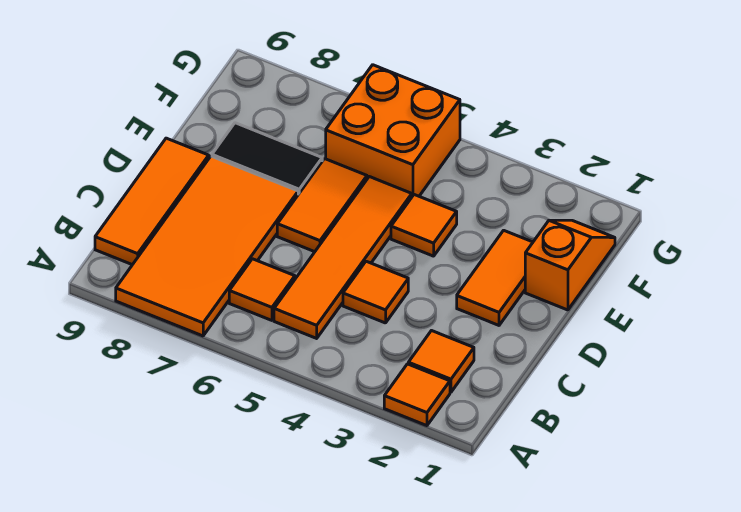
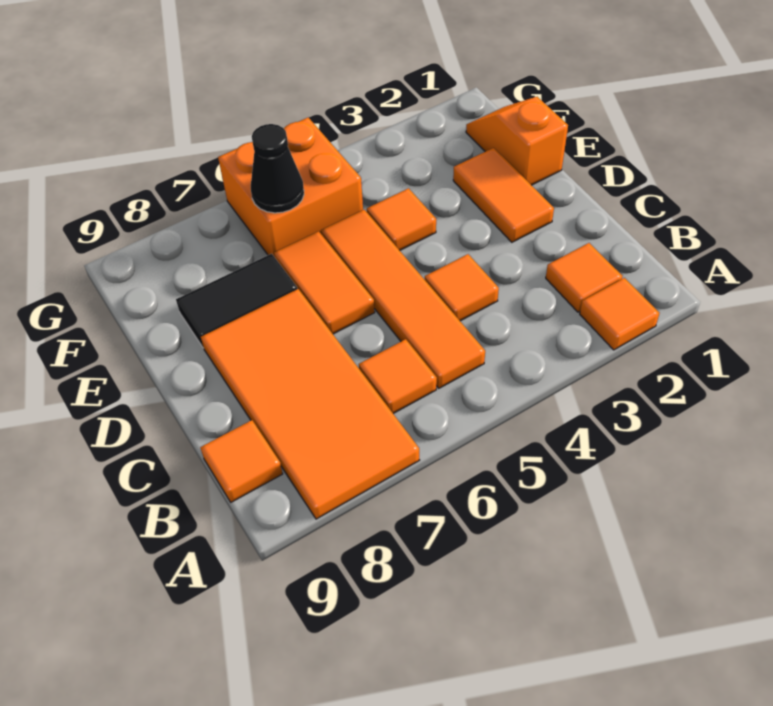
orange tile B9:D9 level 1 -> orange tile B9 level 1
none -> black cone F6 level 2

